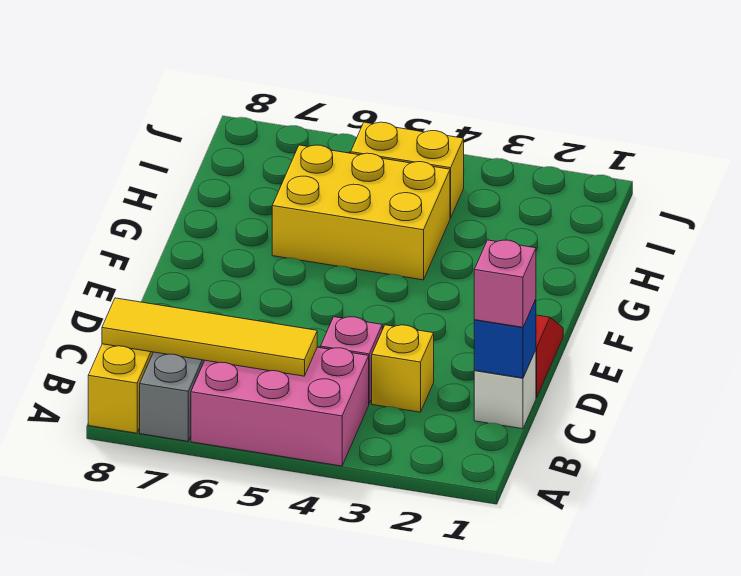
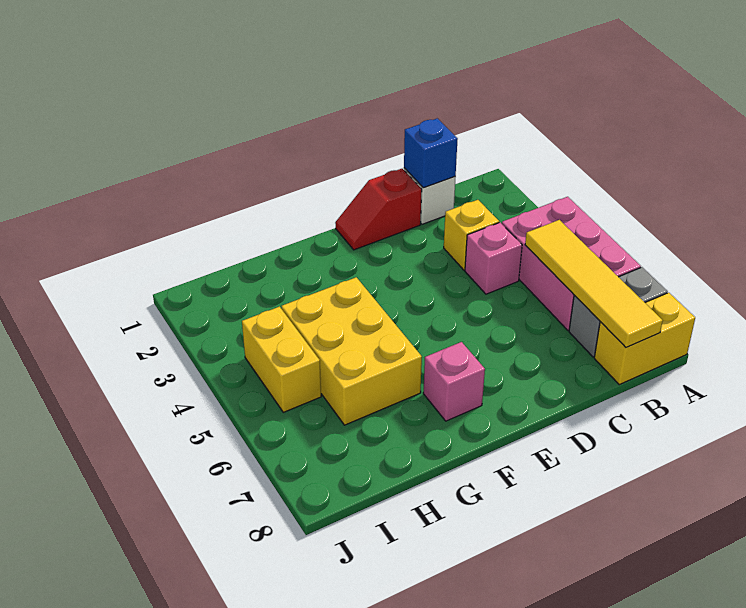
pink brick C1 level 3 -> pink brick F7 level 1

